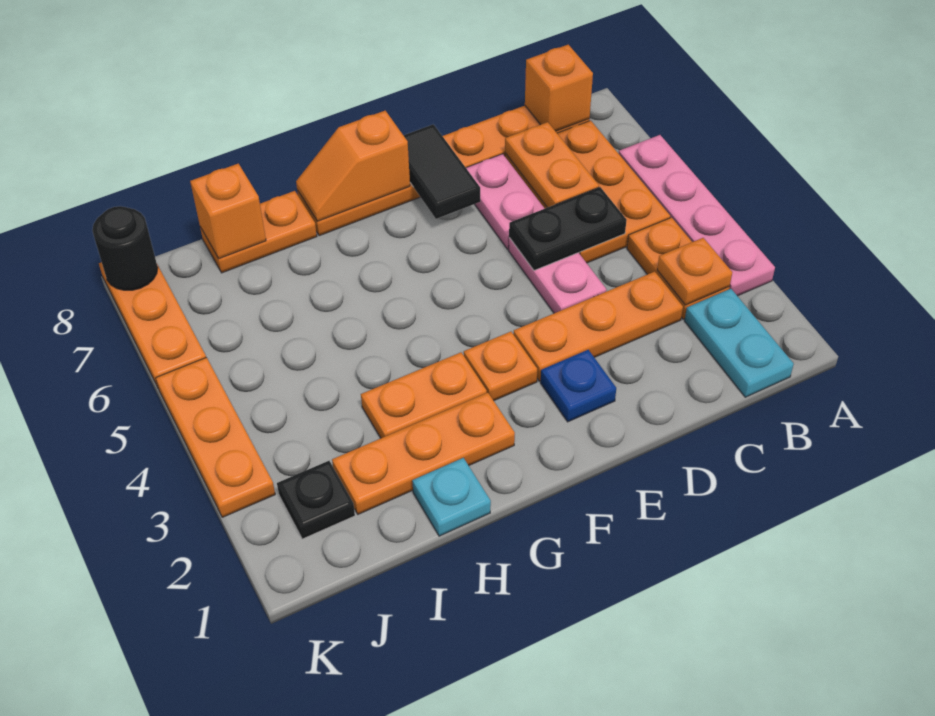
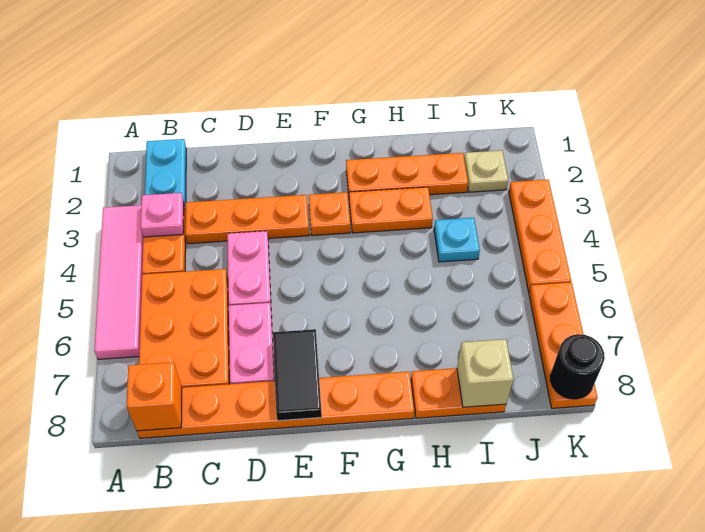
pink plate A3:A6 level 1 -> pink tile A3:A6 level 1
orange plate B3 level 2 -> pink plate B3 level 2
black plate C5:D5 level 2 -> none
orange plate C6:C7 level 2 -> none
blue plate E2 level 1 -> none
orange slope F8:G8 level 2 top F -> none
cyan plate H1 level 1 -> cyan plate I4 level 1
orange brick I8 level 2 -> tan brick I8 level 2
black plate J2 level 1 -> tan plate J2 level 1

